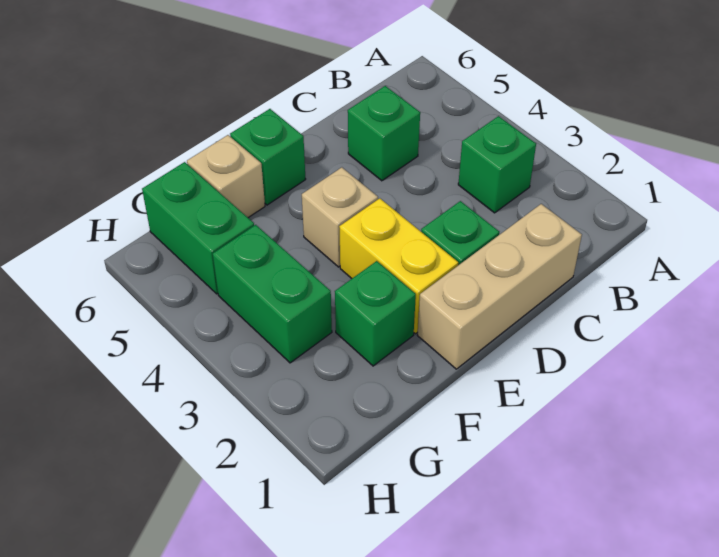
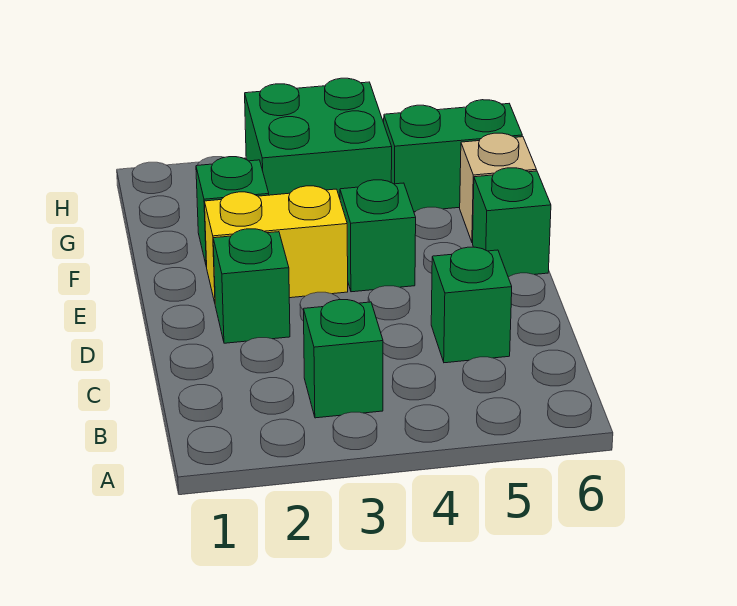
tan brick C1:E1 level 1 -> none
tan brick E4 level 1 -> green brick E4 level 1
green brick G3:G4 level 1 -> green brick G3:H4 level 1

